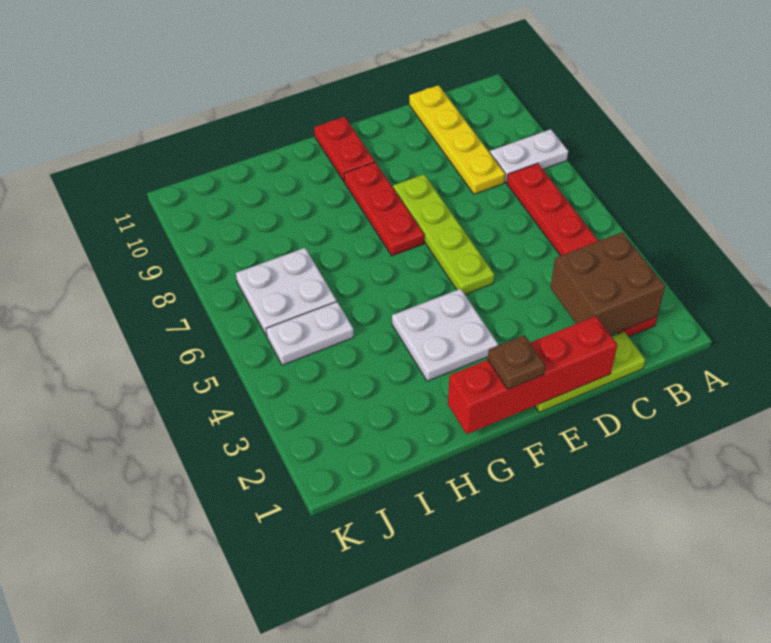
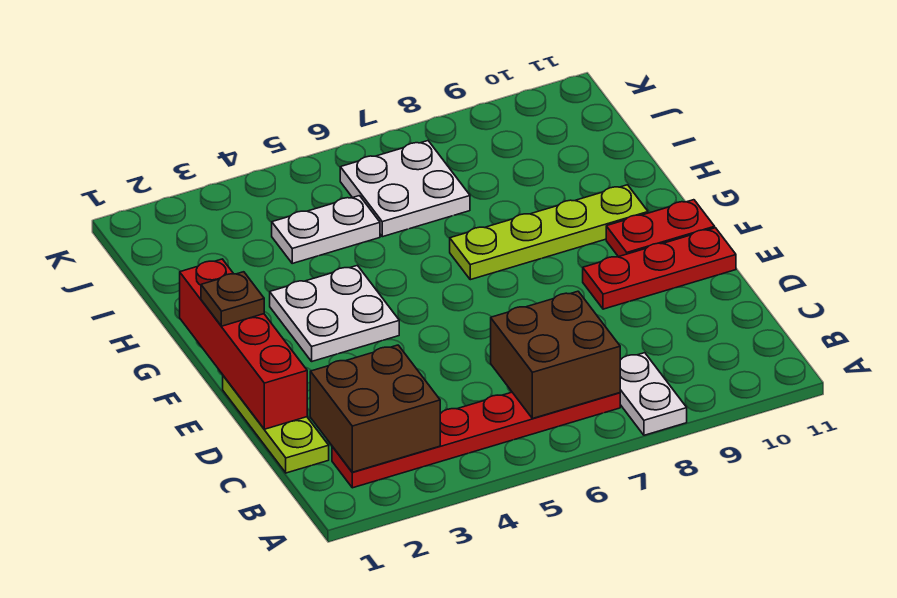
none -> brown brick B6:C7 level 2
yellow plate C8:C11 level 1 -> none
lime plate E5:E8 level 1 -> lime plate G7:G10 level 1
red plate F7:F9 level 1 -> red plate E9:E11 level 1
white plate I5:J5 level 1 -> white plate I4:I5 level 1

